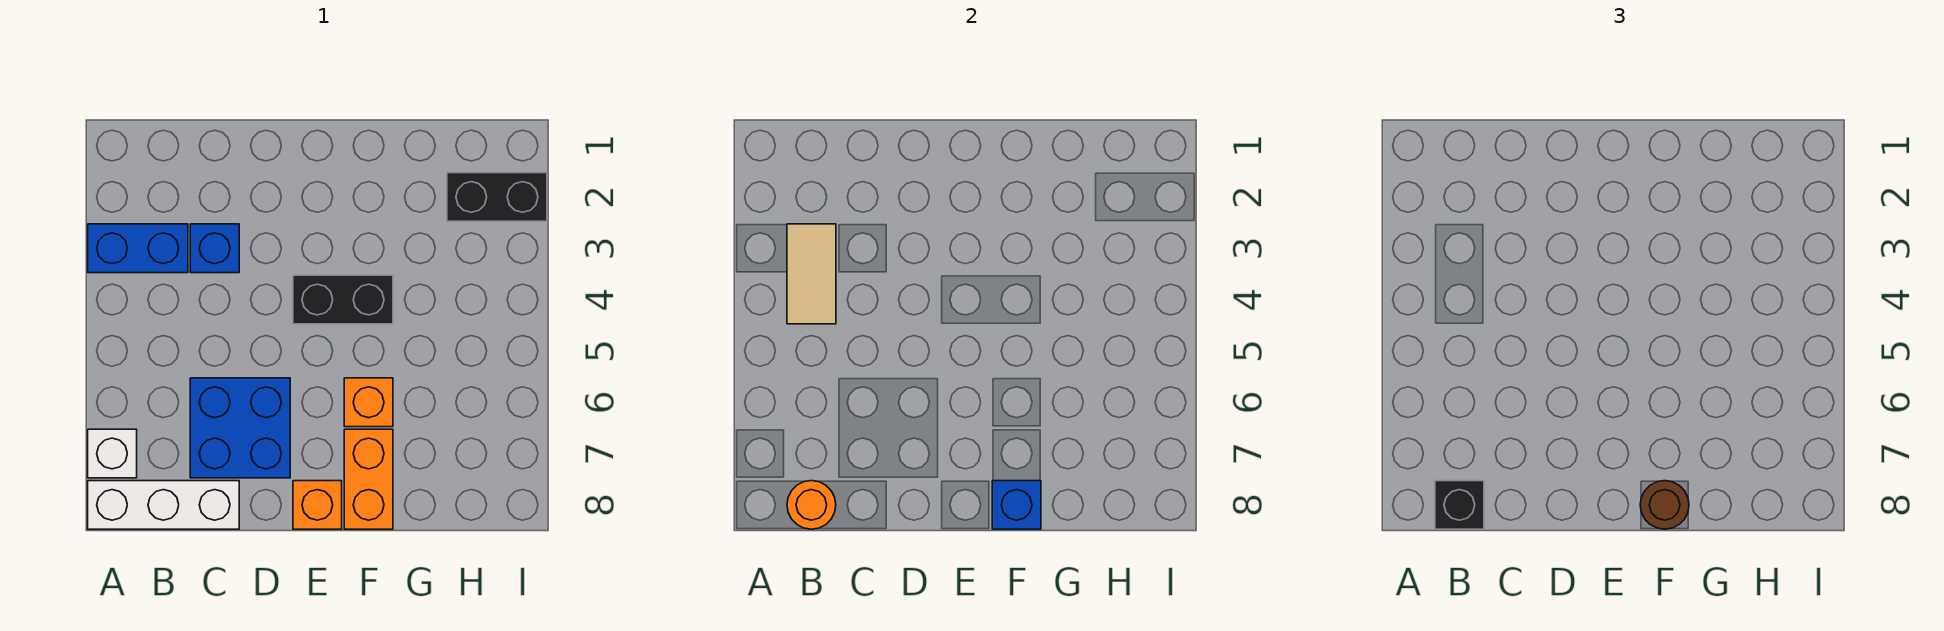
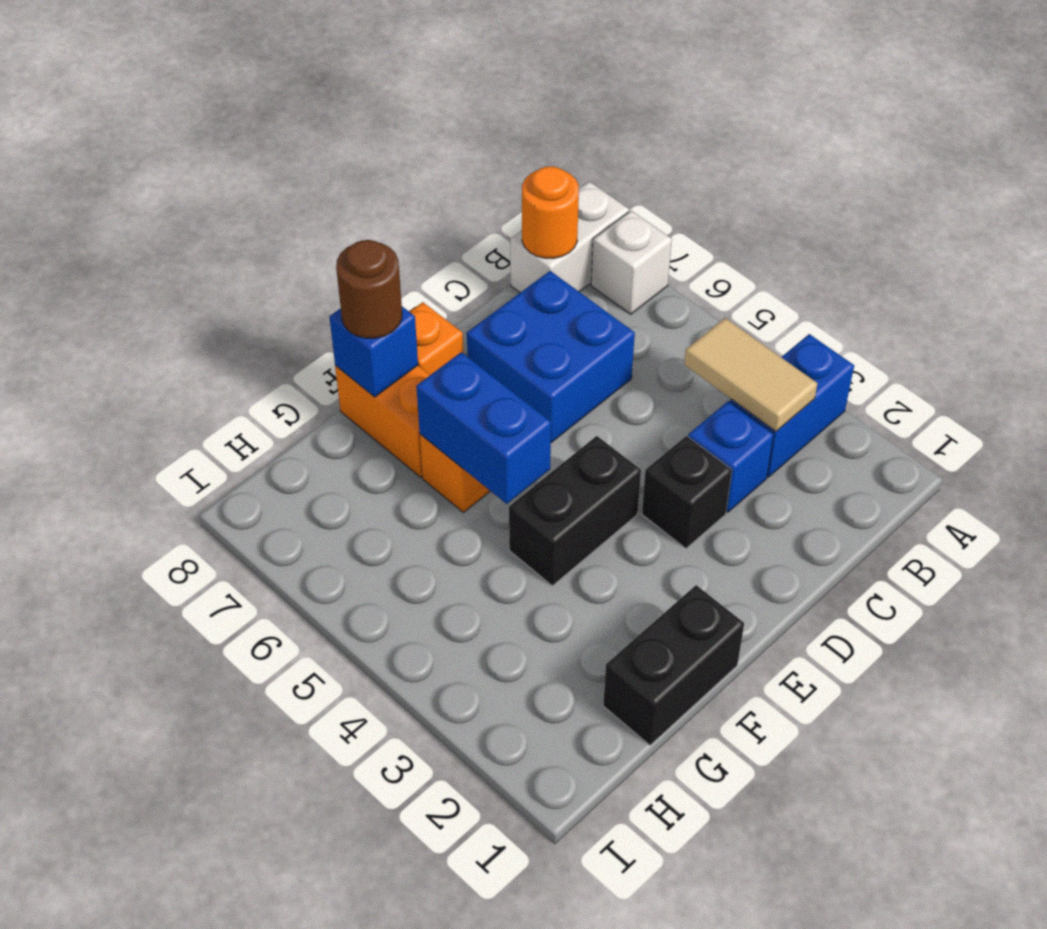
white brick A8:C8 level 1 -> white brick A8:B8 level 1
black brick B8 level 3 -> black brick D3 level 1
none -> blue brick F5:F6 level 2
black brick H2:I2 level 1 -> black brick F1:G1 level 1

